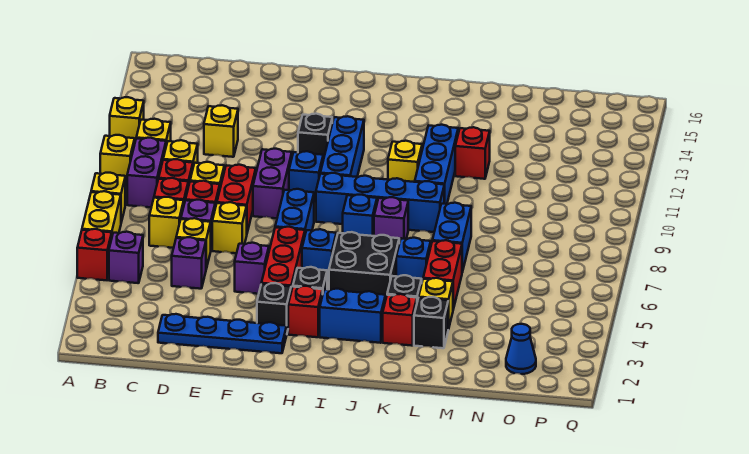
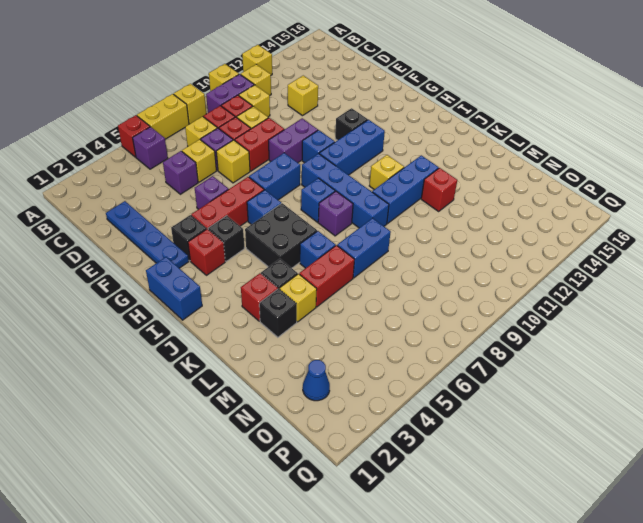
blue brick I3:J3 level 1 -> blue brick H1:I1 level 1

